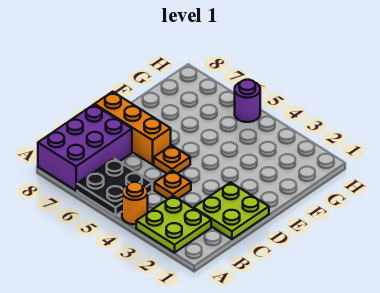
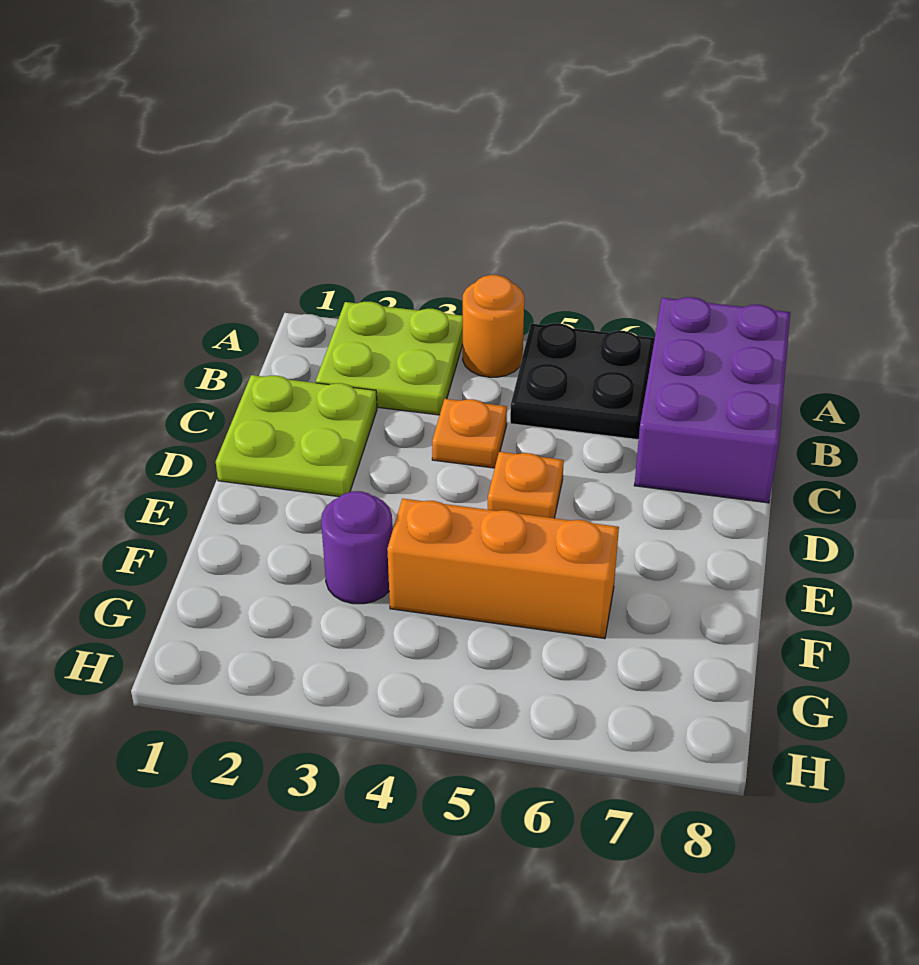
orange brick D6:D8 level 1 -> orange brick F4:F6 level 1
purple round brick H5 level 1 -> purple round brick F3 level 1

